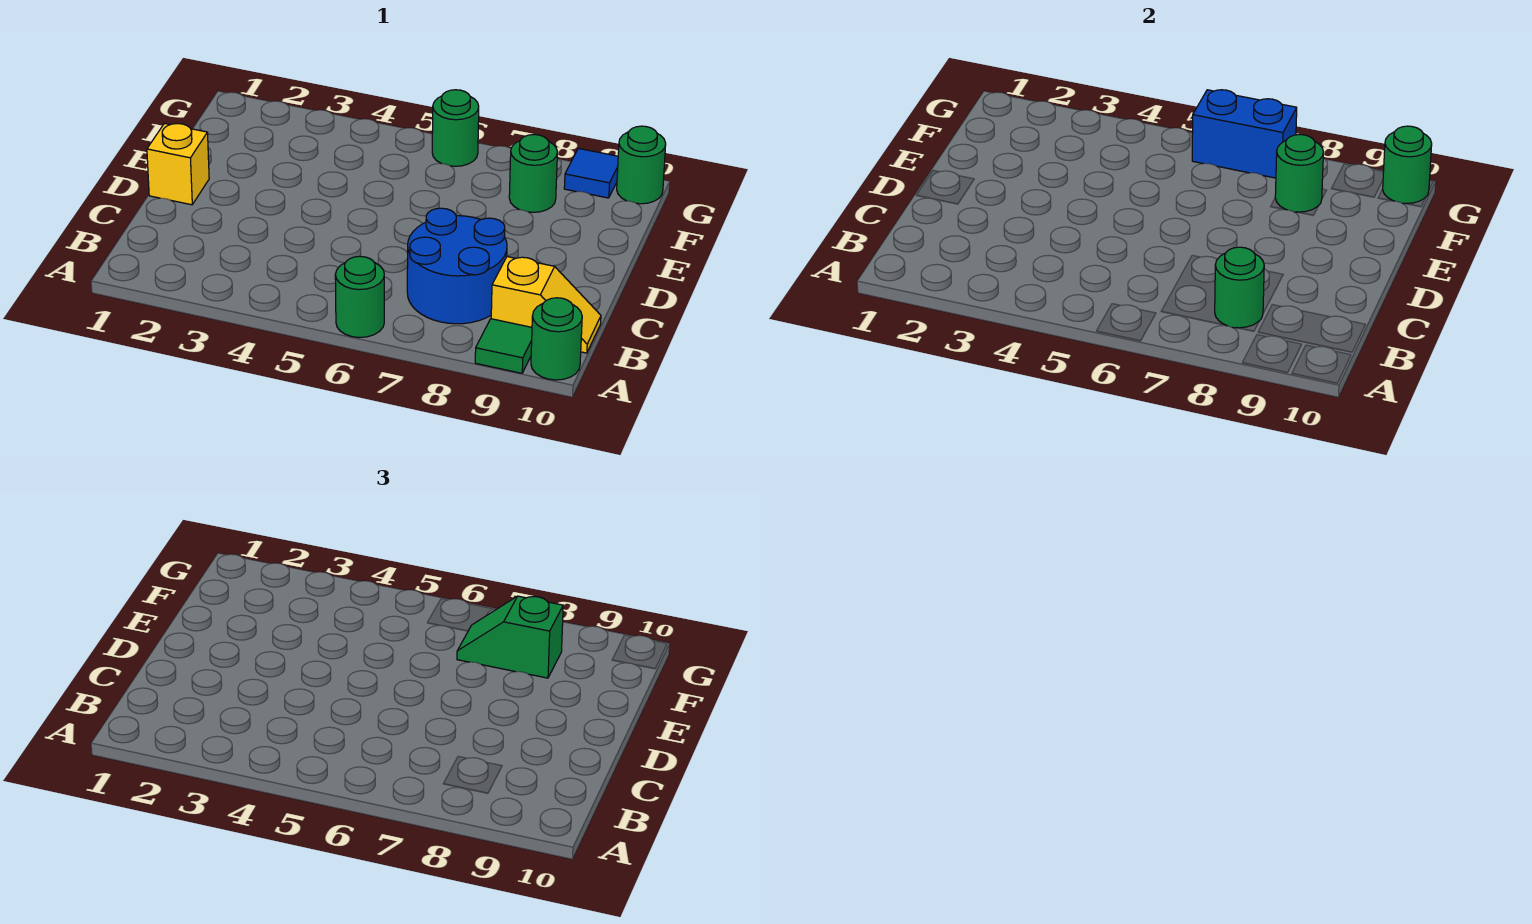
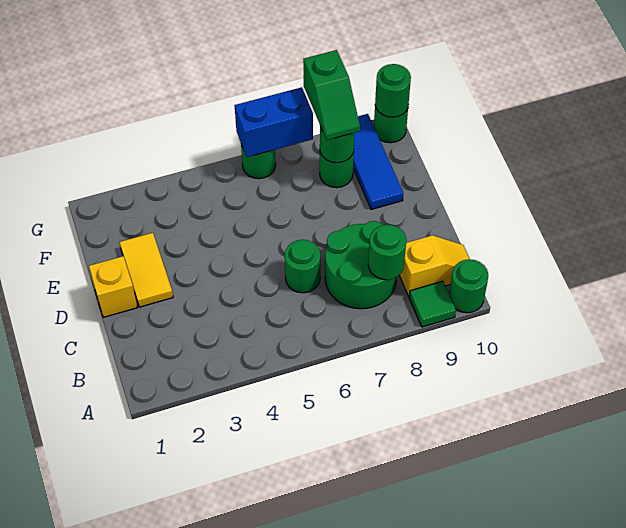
green round brick A6 level 1 -> green round brick C6 level 1
blue round brick B7:C8 level 1 -> green round brick B7:C8 level 1
none -> yellow tile D2:E2 level 1
green slope F7:F8 level 3 top 8 -> green slope F8:G8 level 3 top G
blue tile G9 level 1 -> blue tile E9:G9 level 1

